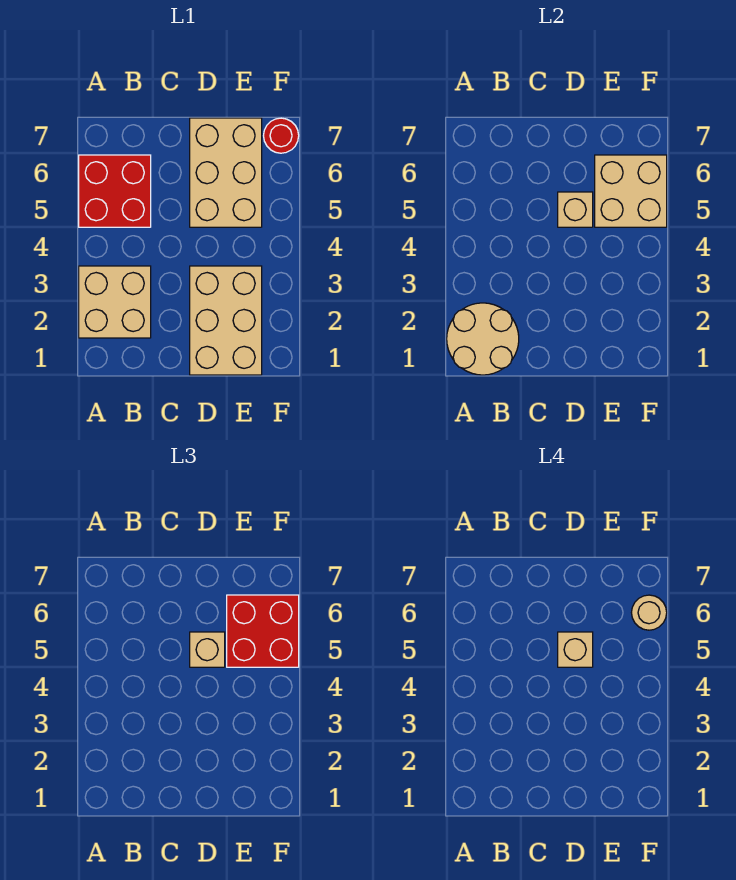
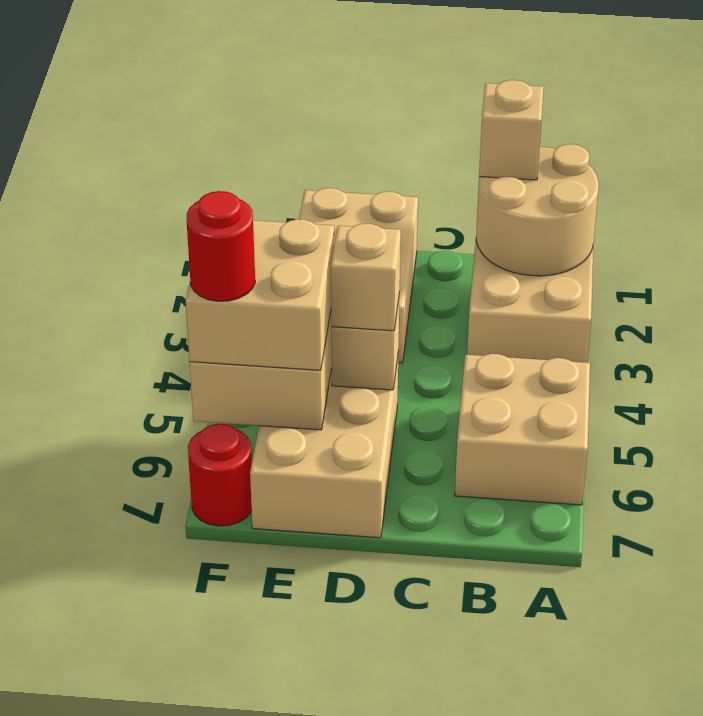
red brick A5:B6 level 1 -> tan brick A5:B6 level 1
tan brick D5 level 4 -> tan brick B1 level 3
red brick E5:F6 level 3 -> tan brick E5:F6 level 3
tan round brick F6 level 4 -> red round brick F6 level 4

